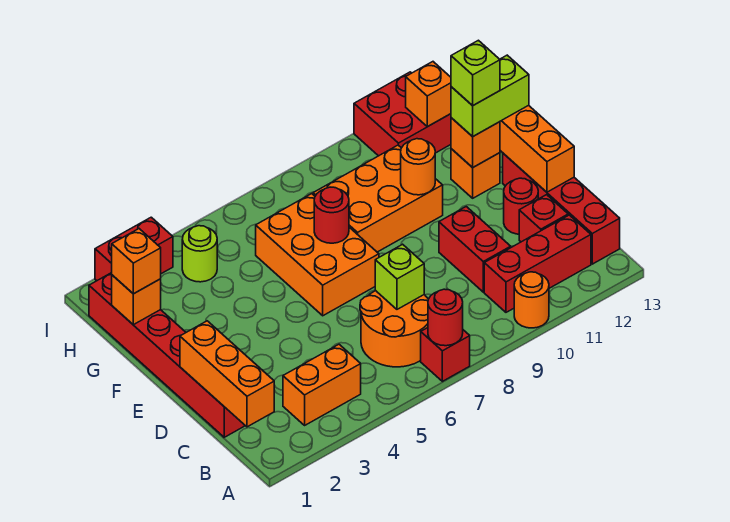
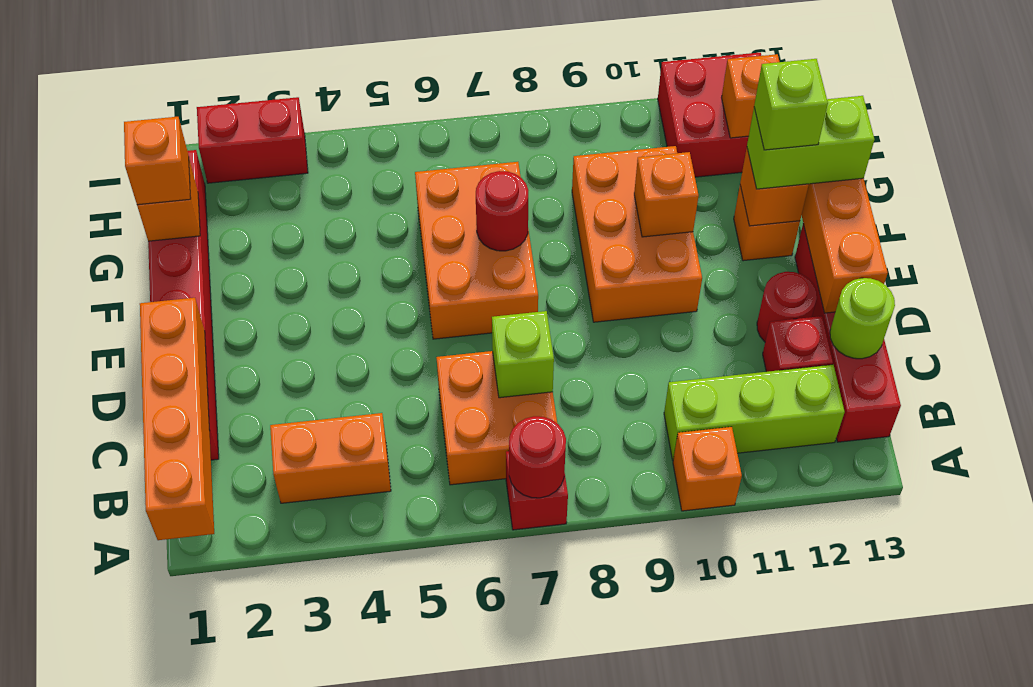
orange round brick A10 level 1 -> orange brick A10 level 1
orange brick B1:D1 level 2 -> orange brick A1:D1 level 2
orange round brick B6:C7 level 1 -> orange brick B6:C7 level 1
red brick B10:B12 level 1 -> lime brick B10:B12 level 1
red brick C10:D10 level 1 -> none
orange brick F8:G10 level 1 -> orange brick E9:G10 level 1
orange round brick F10 level 2 -> orange brick F10 level 2
lime round brick H4 level 1 -> lime round brick C13 level 2

